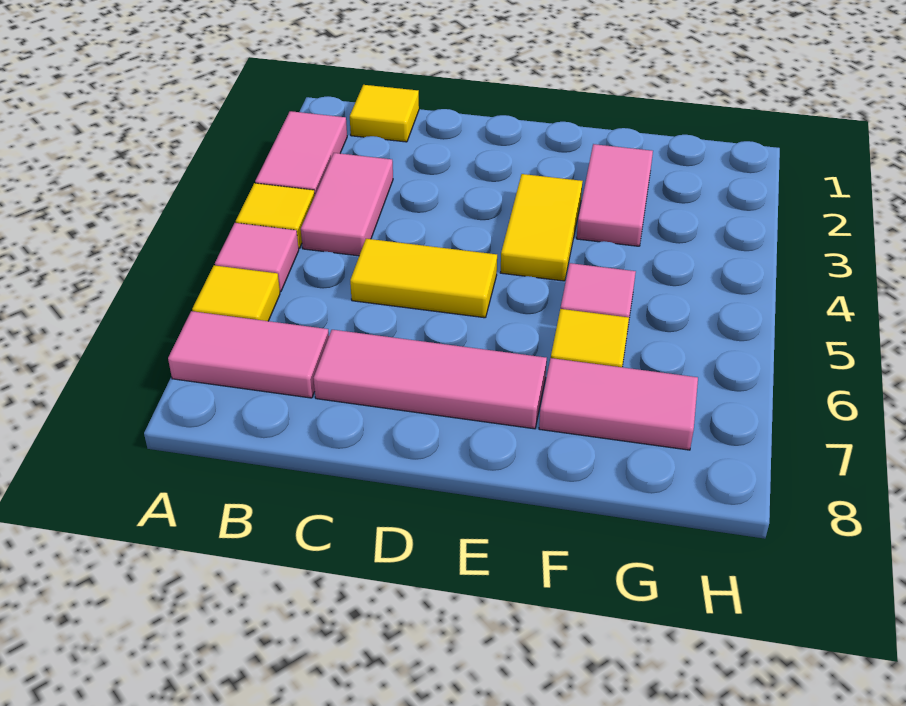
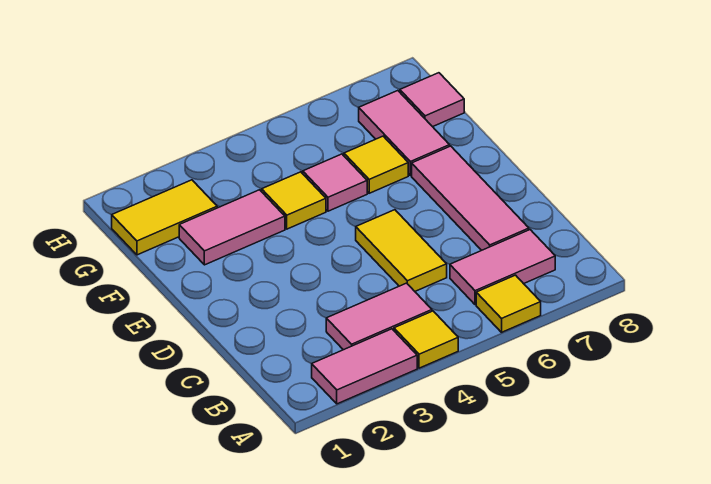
pink tile A5 level 1 -> pink tile G8 level 1
pink tile A7:B7 level 1 -> pink tile B6:B7 level 1
yellow tile B1 level 1 -> yellow tile F4 level 1
yellow tile E3:E4 level 1 -> yellow tile G1:G2 level 1

